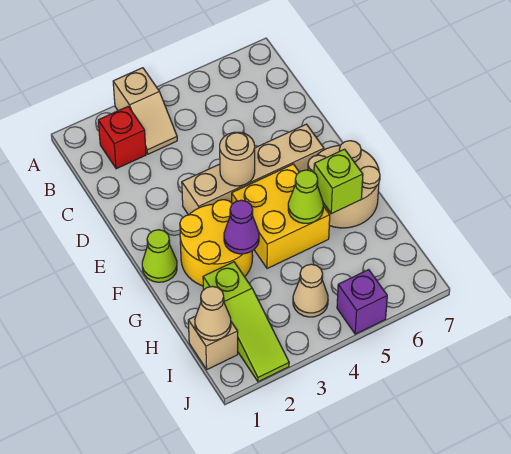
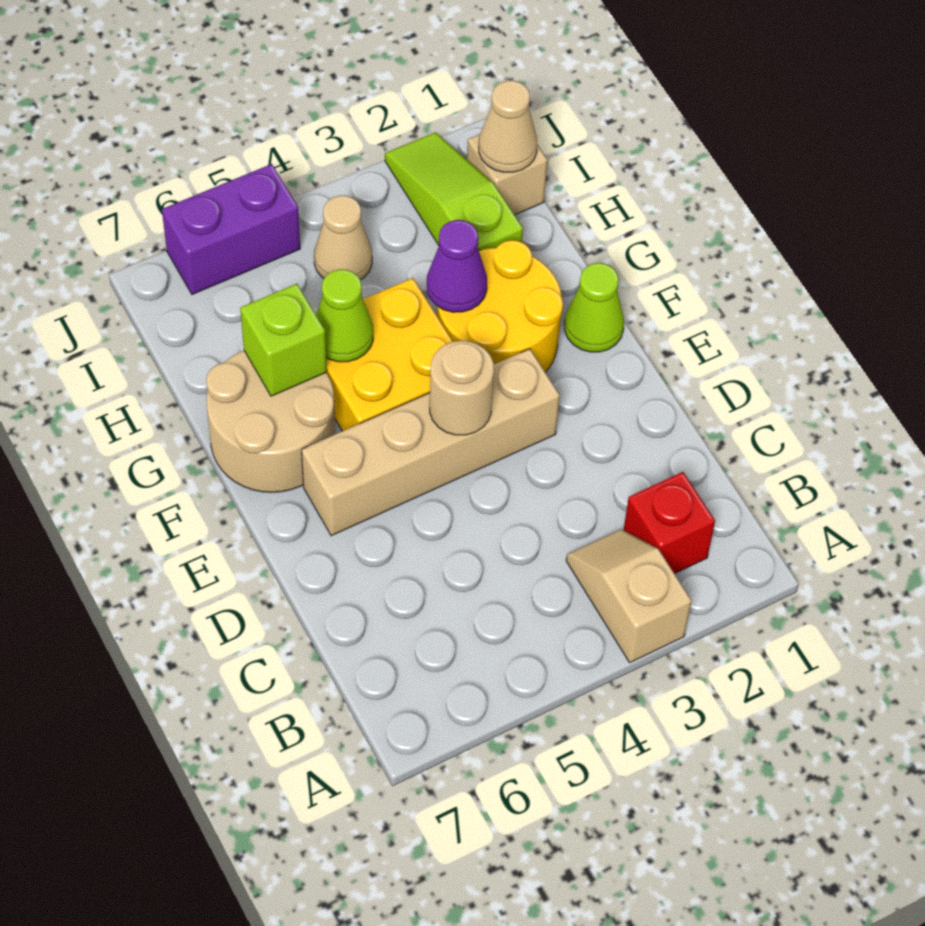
purple brick J5 level 1 -> purple brick J5:J6 level 1

